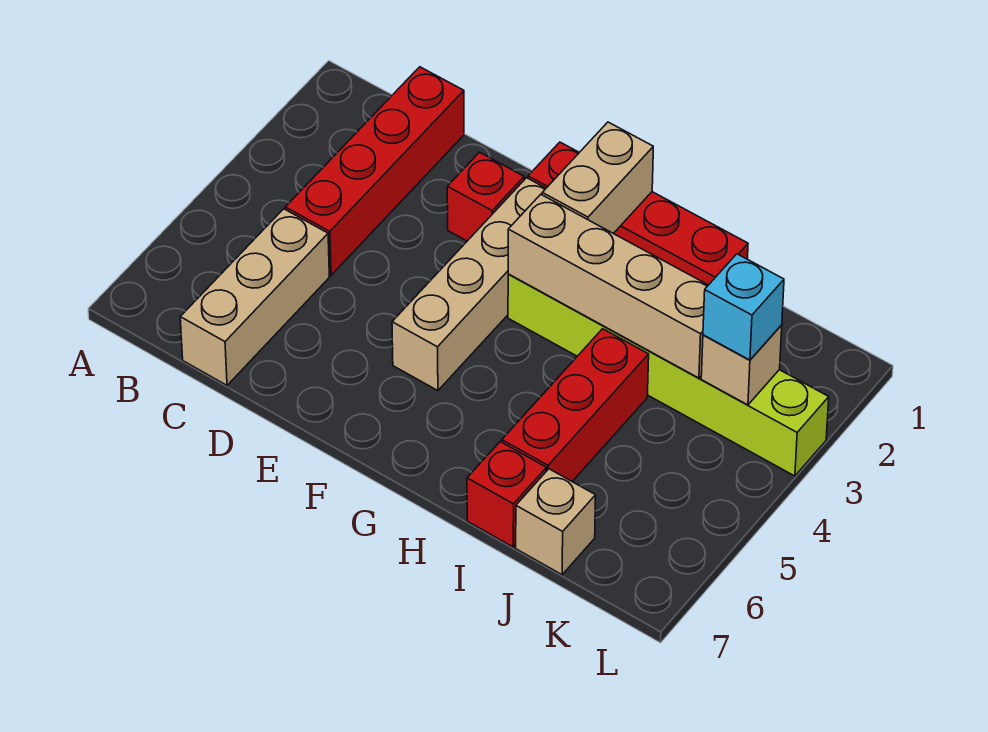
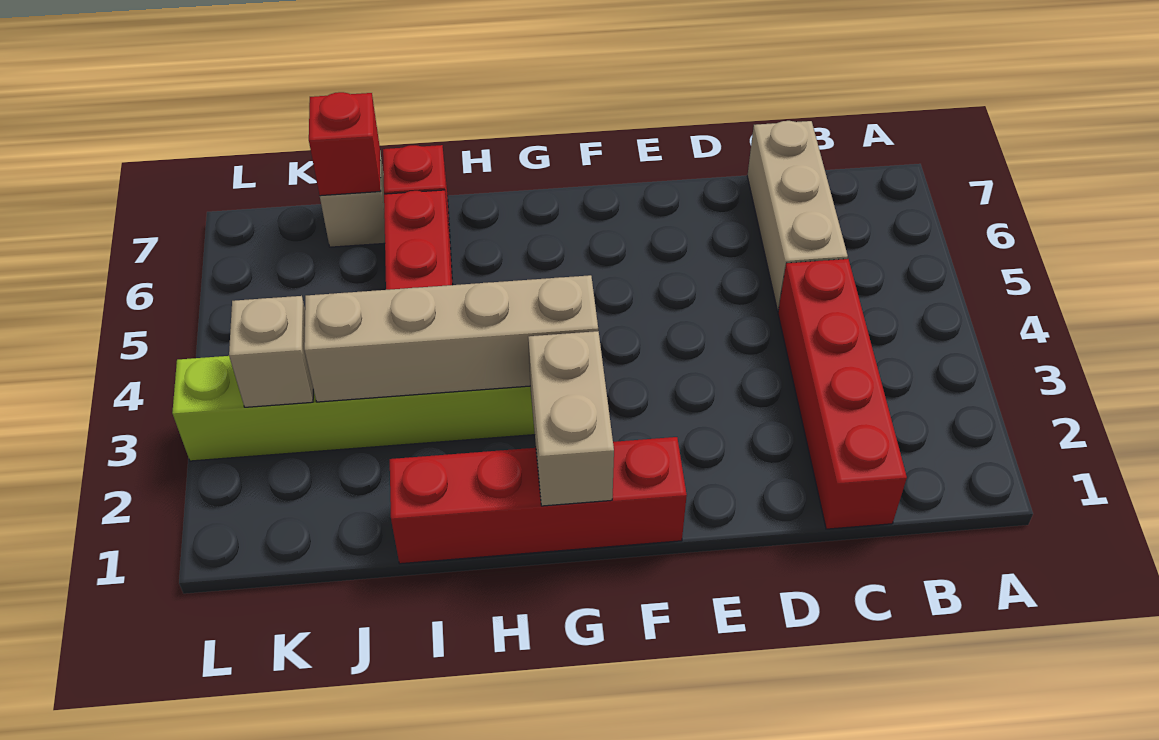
red brick E2 level 1 -> red brick J7 level 2
tan brick F2:F5 level 1 -> none
cyan brick K3 level 3 -> none

